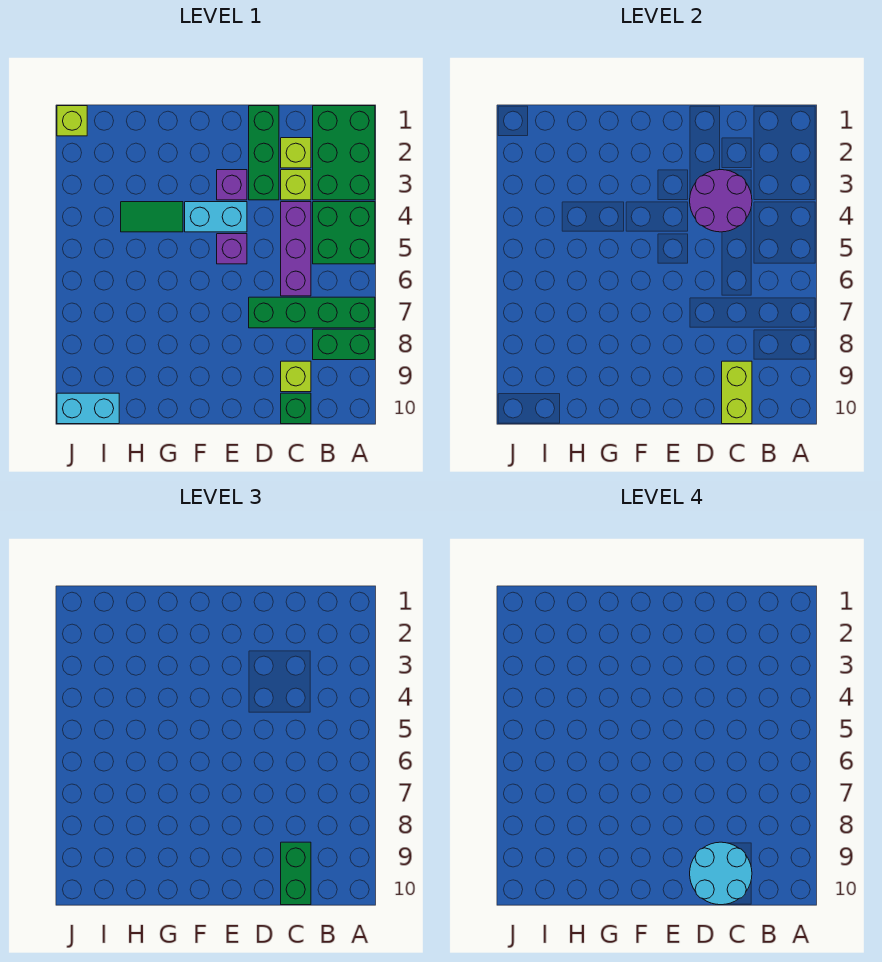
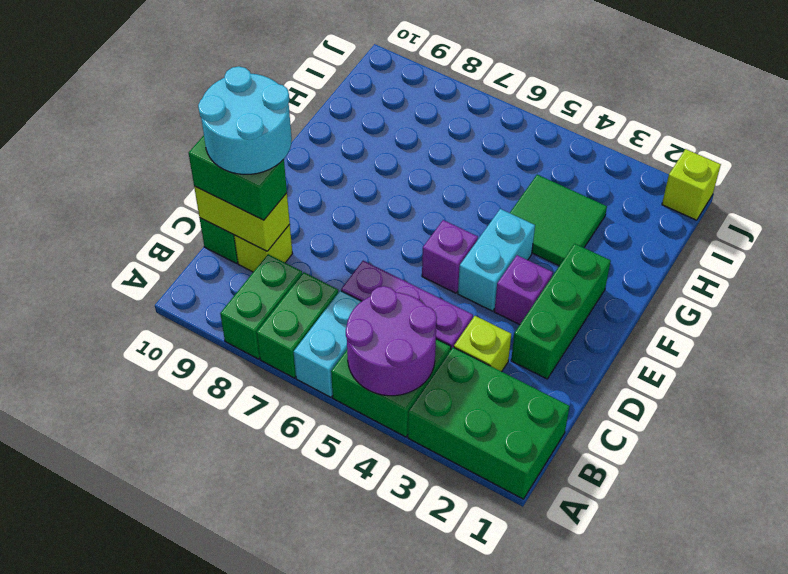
green brick A7:D7 level 1 -> green brick A7:B7 level 1
lime brick C2 level 1 -> none
purple round brick C3:D4 level 2 -> purple round brick A4:B5 level 2
green brick D1:D3 level 1 -> green brick D2:F2 level 1
green tile G4:H4 level 1 -> green tile G3:H4 level 1
cyan brick I10:J10 level 1 -> cyan brick A6:B6 level 1

